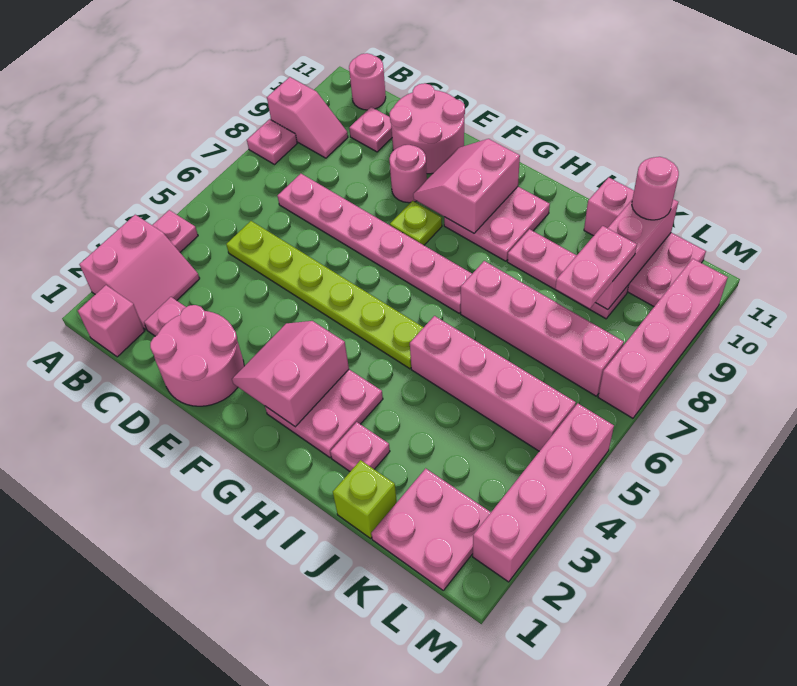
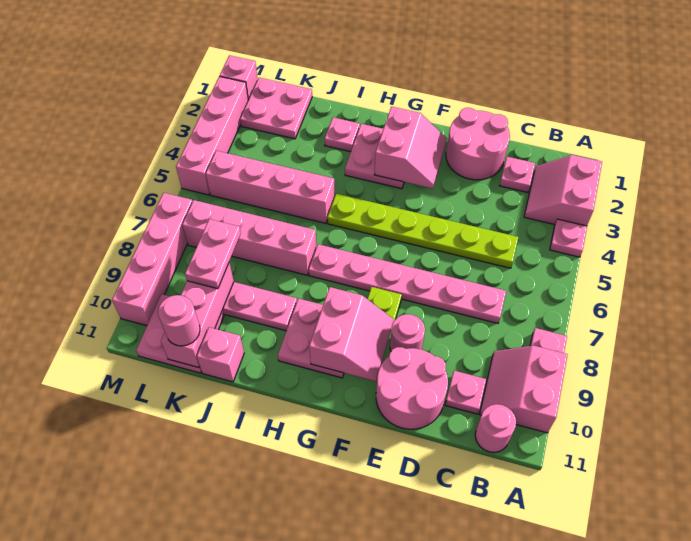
pink slope A9:B9 level 1 top A -> pink slope A9:B10 level 1 top A
pink brick B1 level 1 -> pink brick M1 level 1
lime brick J1 level 1 -> none

